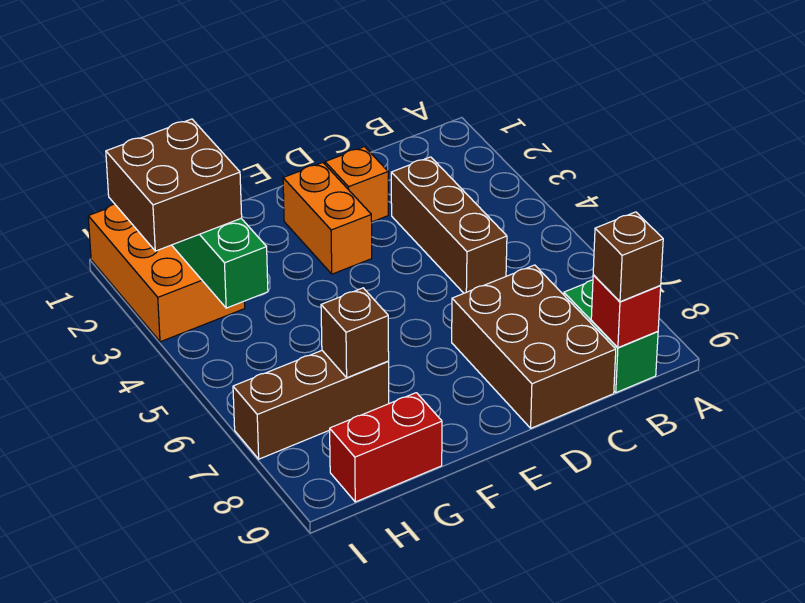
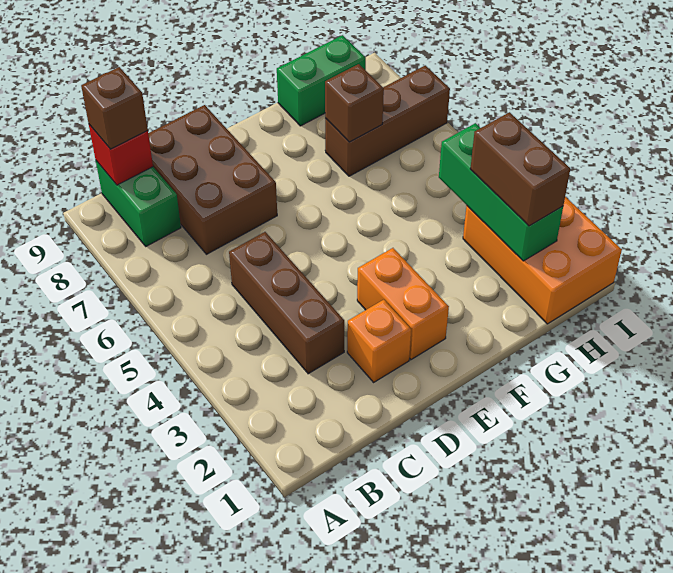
red brick G9:H9 level 1 -> green brick G9:H9 level 1
brown brick H2:I3 level 3 -> brown brick H2:H3 level 3

